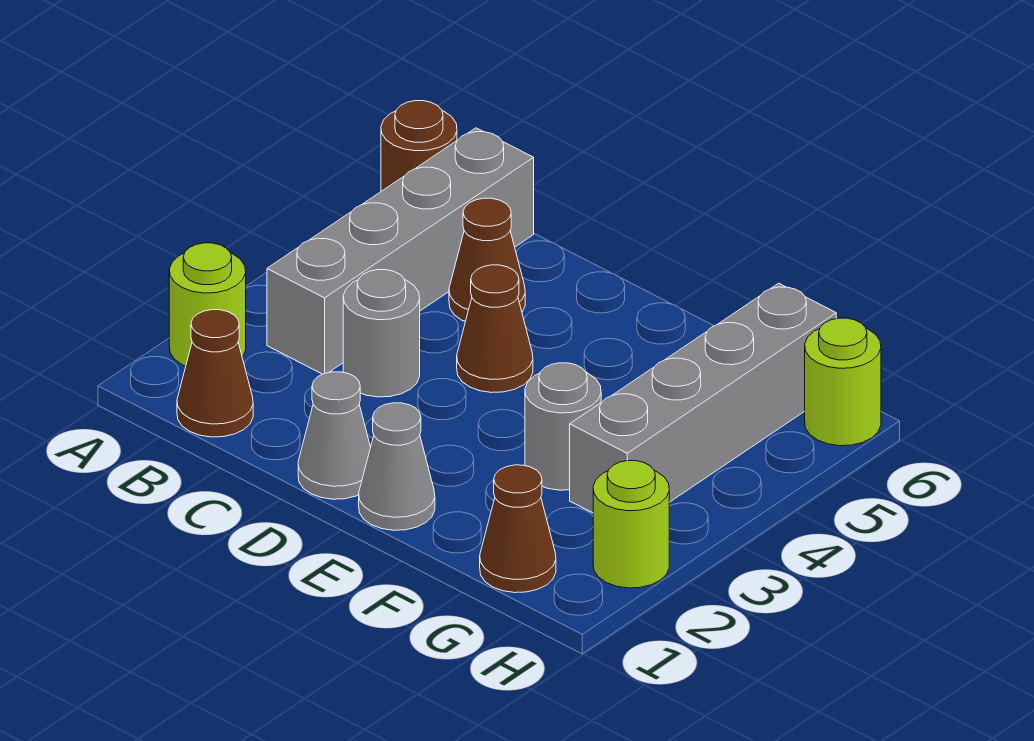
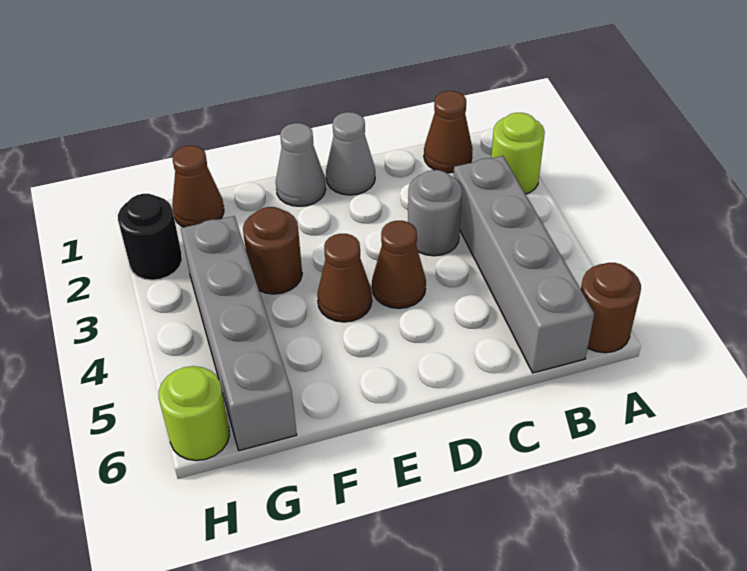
brown cone C5 level 1 -> brown cone E4 level 1
grey round brick F3 level 1 -> brown round brick F3 level 1
lime round brick H2 level 1 -> black round brick H2 level 1

